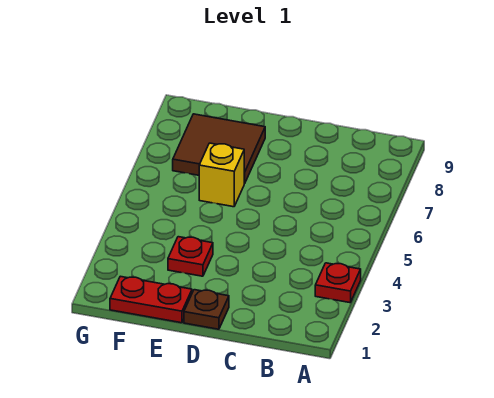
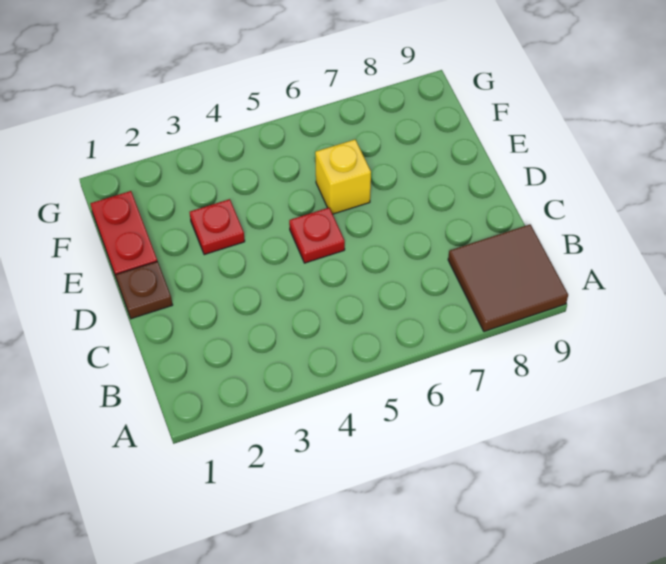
red plate A3 level 1 -> red plate D5 level 1
brown tile E7:F8 level 1 -> brown tile A8:B9 level 1

